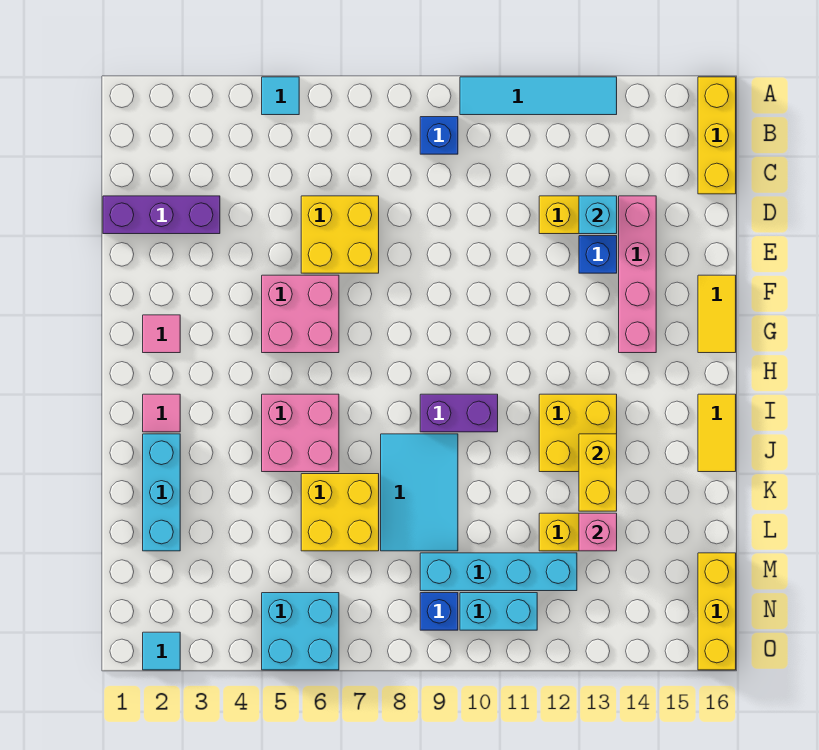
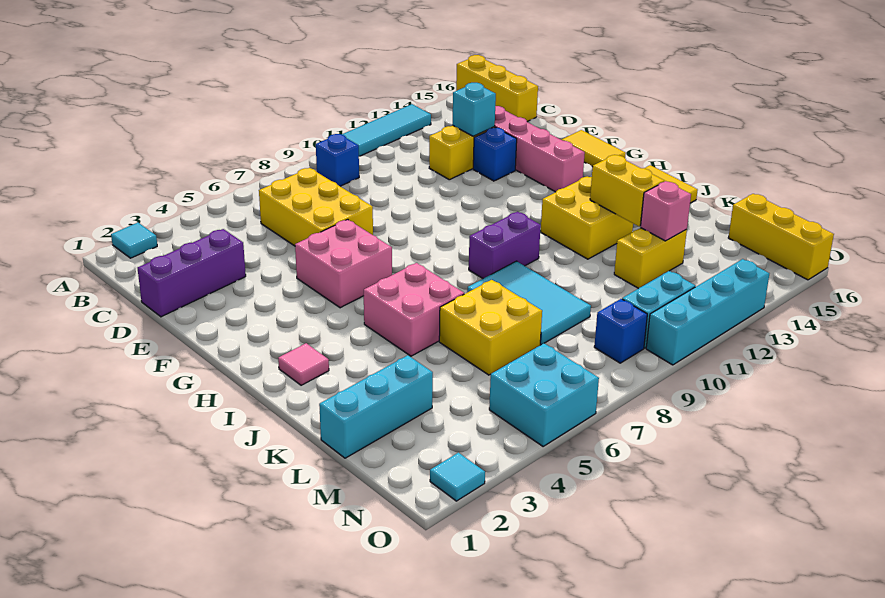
cyan tile A5 level 1 -> cyan tile A2 level 1
yellow brick D6:E7 level 1 -> yellow brick C6:E7 level 1
pink tile G2 level 1 -> none
cyan brick J2:L2 level 1 -> cyan brick L1:L3 level 1
cyan brick M9:M12 level 1 -> cyan brick O10:O13 level 1

